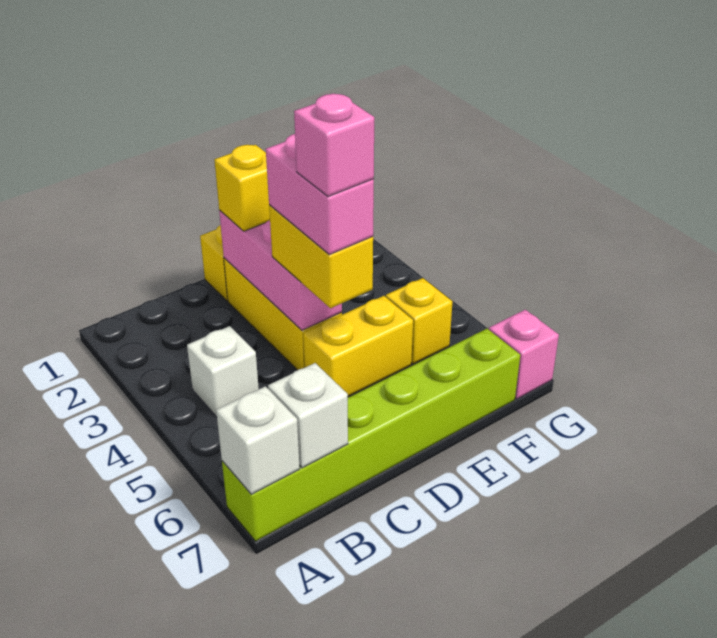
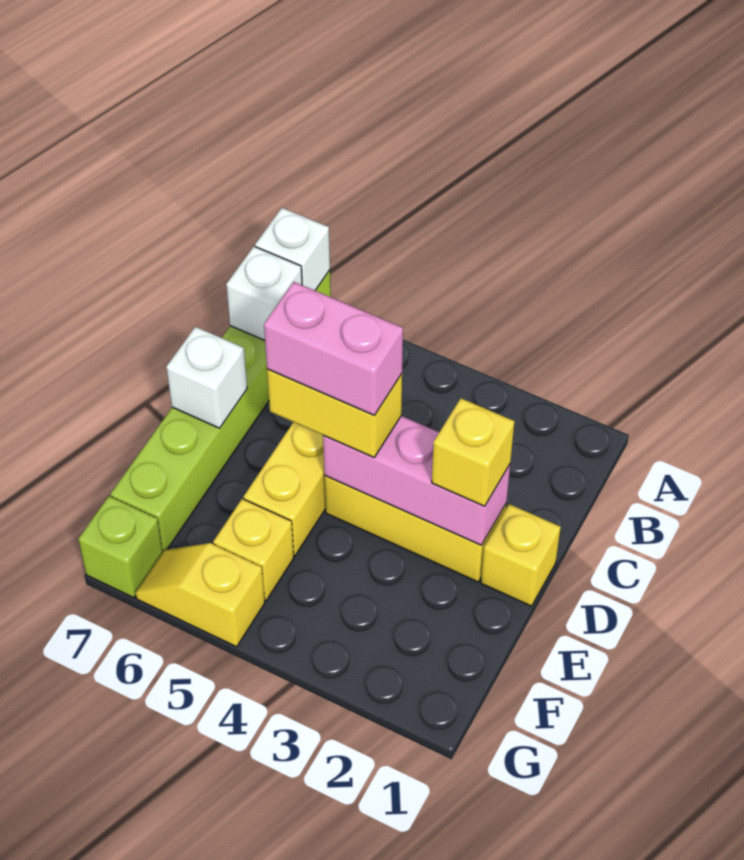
white brick B4 level 1 -> white brick D7 level 2
pink brick D5 level 5 -> none
none -> yellow slope G5:G6 level 1 top 5
pink brick G7 level 1 -> lime brick G7 level 1

